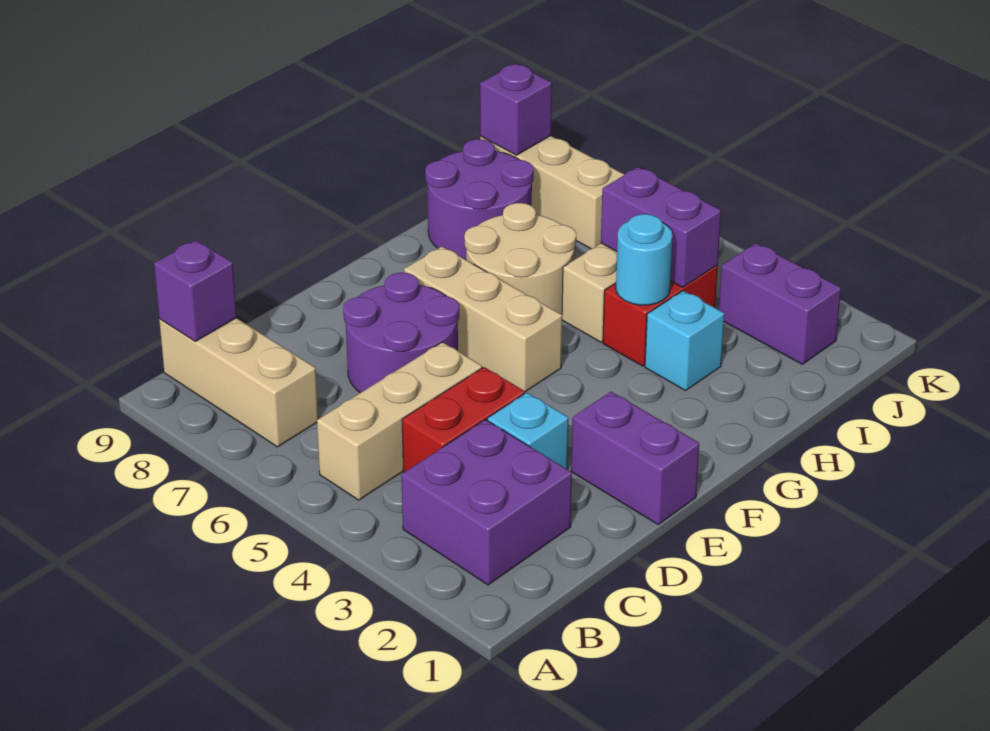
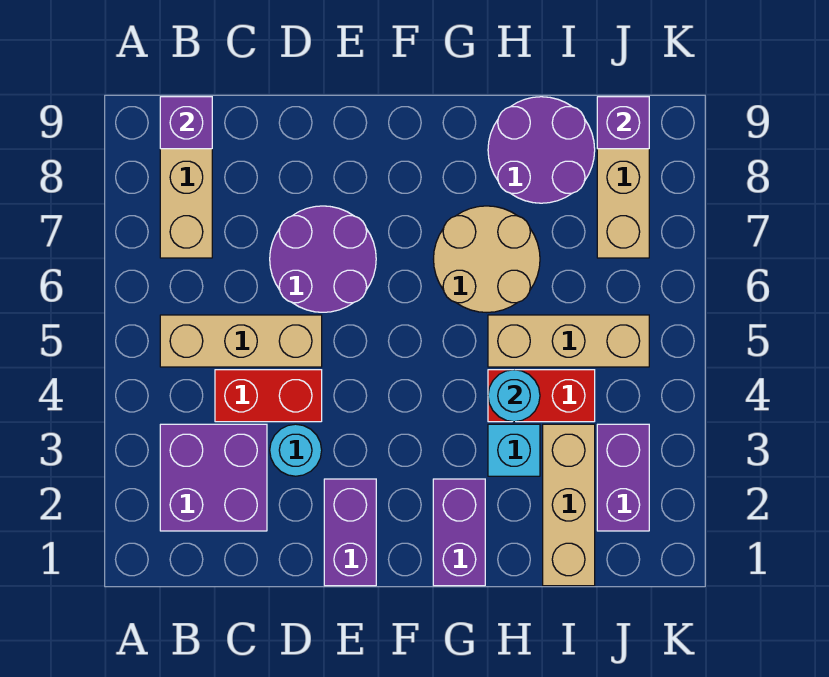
cyan brick D3 level 1 -> cyan round brick D3 level 1
tan brick F5:F7 level 1 -> tan brick I1:I3 level 1
purple brick I4:I5 level 2 -> purple brick G1:G2 level 1

